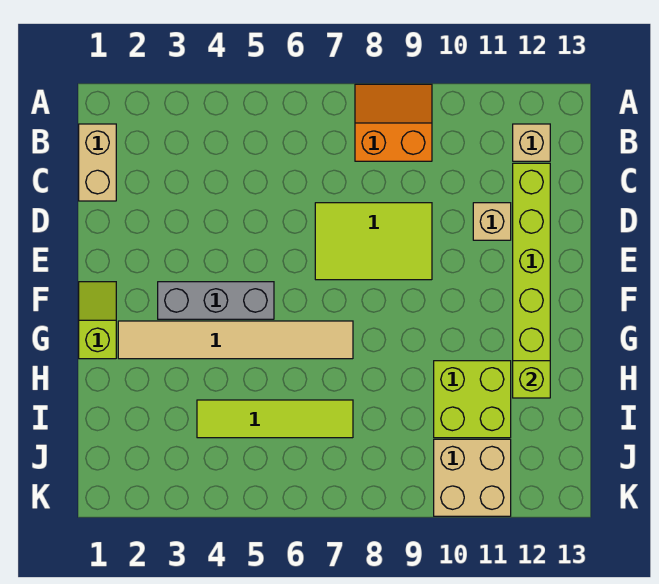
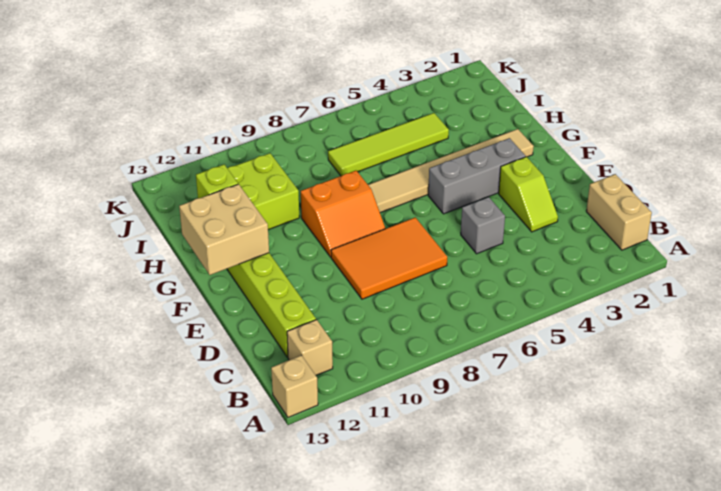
orange slope A8:B9 level 1 top B -> orange slope F8:G9 level 1 top G
none -> grey brick D5 level 1
lime tile D7:E9 level 1 -> orange tile D7:E9 level 1
tan brick D11 level 1 -> tan brick A13 level 1
lime slope F1:G1 level 1 top G -> lime slope D3:E3 level 1 top E
tan brick J10:K11 level 1 -> tan brick F12:G13 level 2

